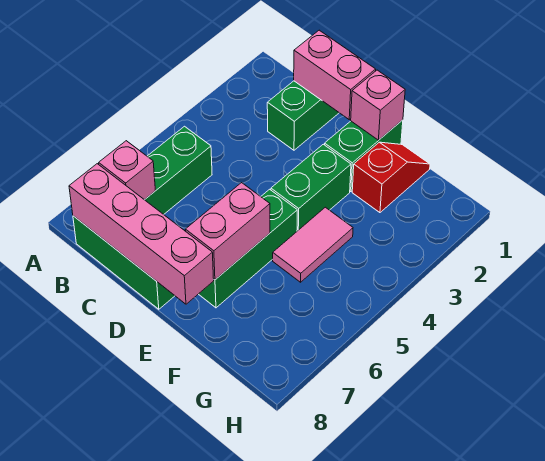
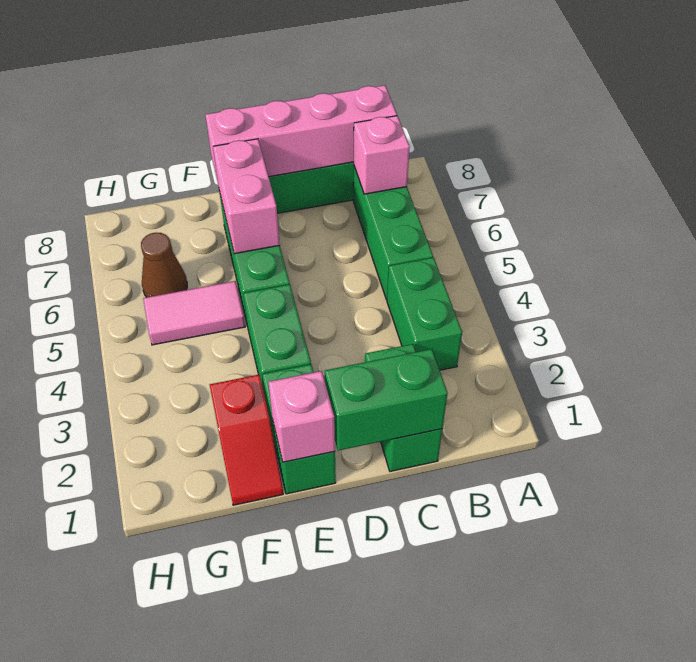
none -> green brick B3:B4 level 1
pink brick C1:D1 level 2 -> green brick C1:D1 level 2
pink tile F4:F5 level 1 -> pink tile F5:G5 level 1
none -> brown cone G6 level 1

